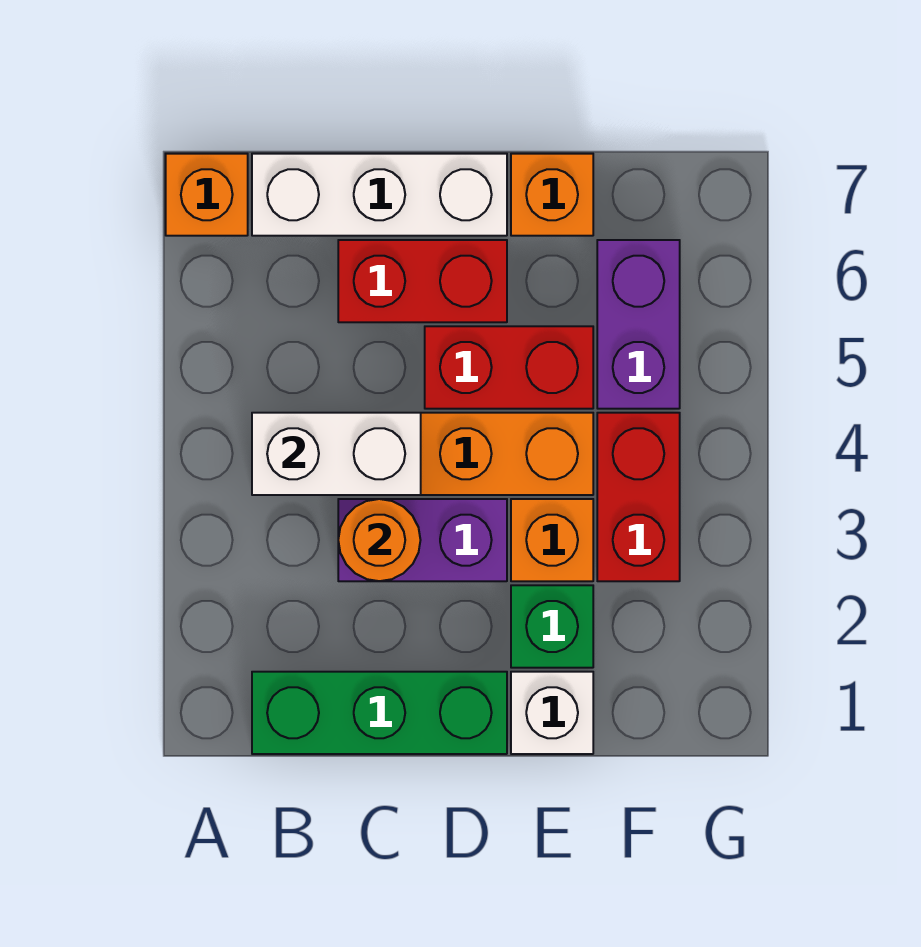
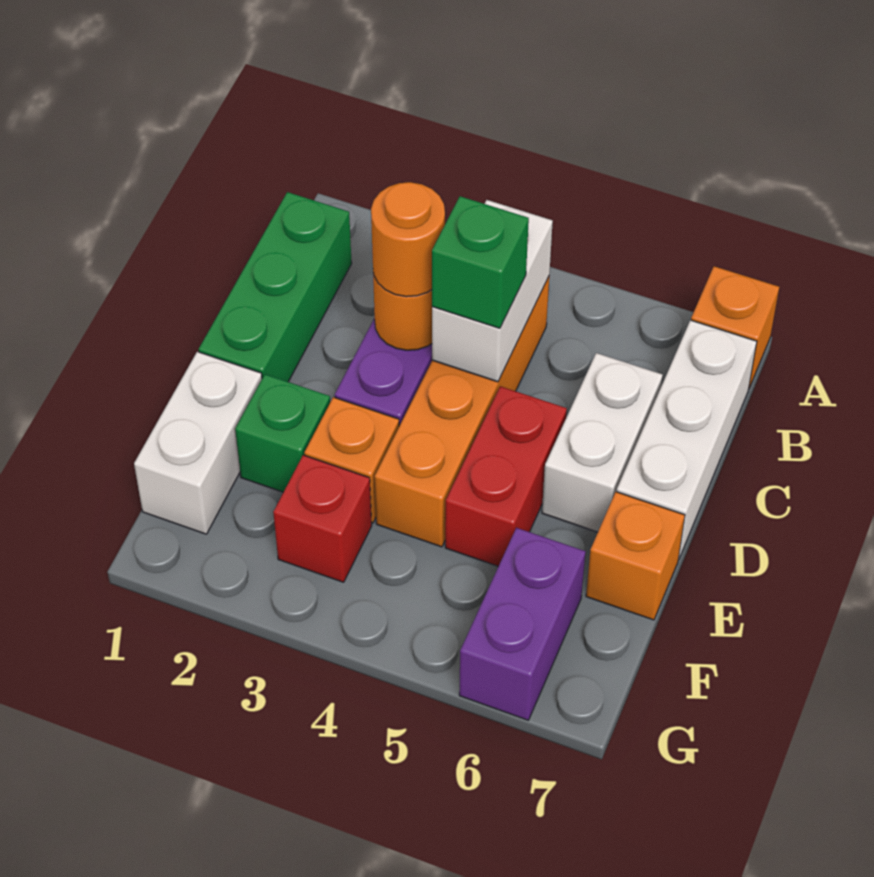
none -> orange round brick C3 level 3
none -> green brick C4 level 3
red brick C6:D6 level 1 -> white brick C6:D6 level 1
white brick E1 level 1 -> white brick E1:F1 level 1
red brick F3:F4 level 1 -> red brick F3 level 1
purple brick F5:F6 level 1 -> purple brick F6:G6 level 1

